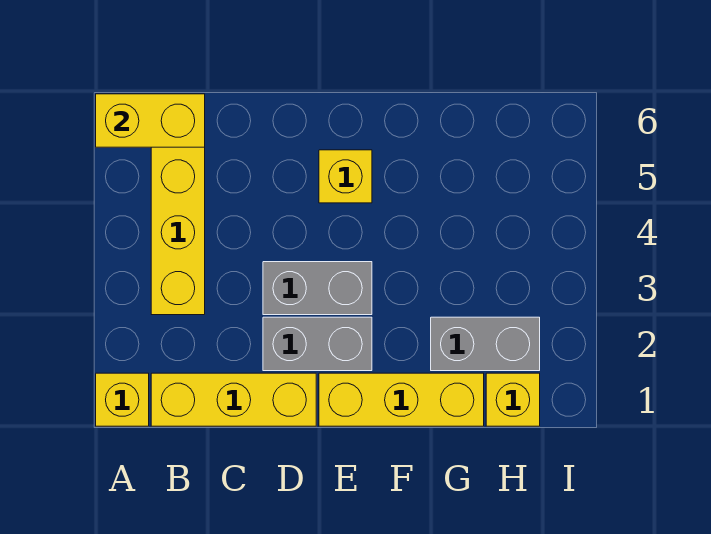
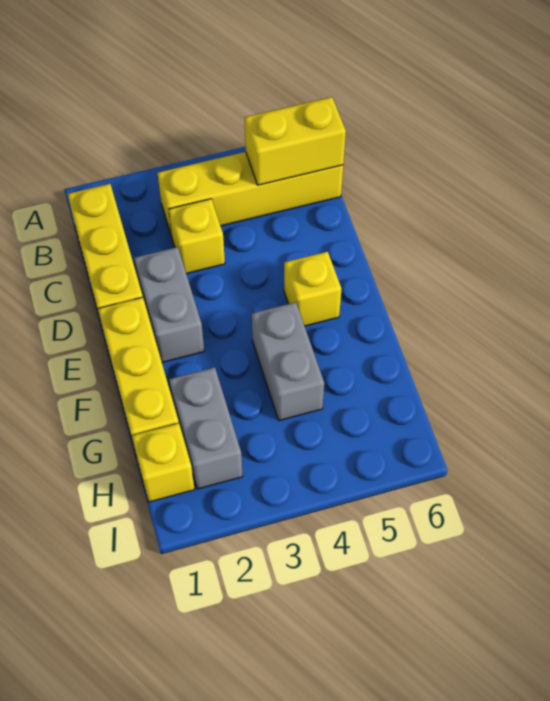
yellow brick A1 level 1 -> yellow brick C3 level 1
yellow brick A6:B6 level 2 -> yellow brick B5:B6 level 2
grey brick D3:E3 level 1 -> grey brick F4:G4 level 1

